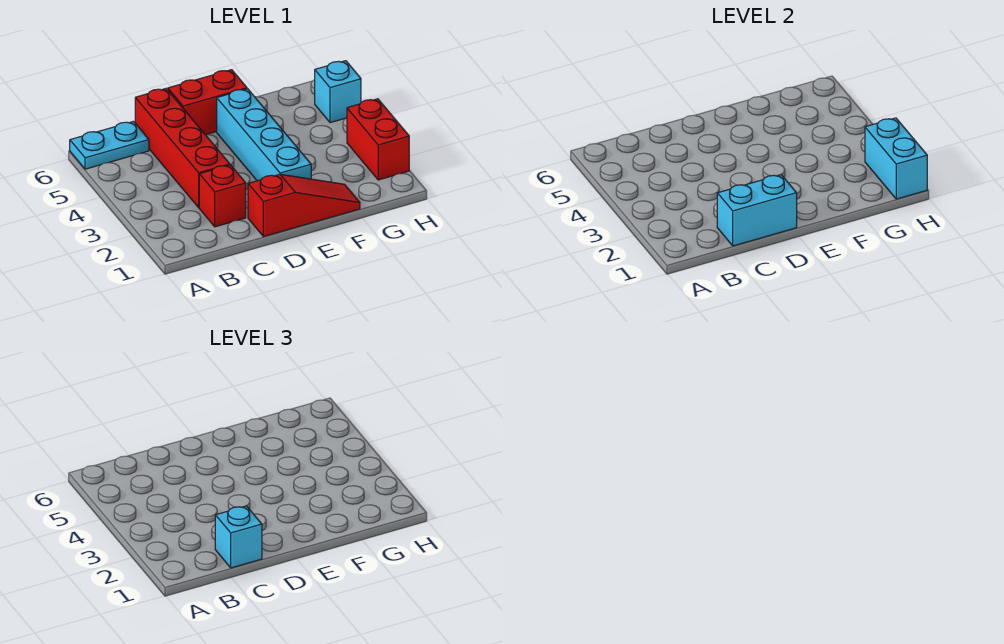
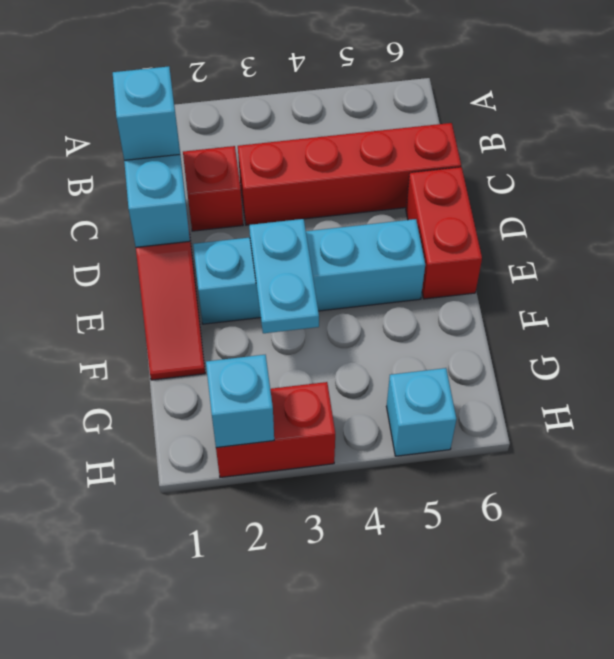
cyan plate A6:B6 level 1 -> cyan plate E3:F3 level 2
cyan brick H1:H2 level 2 -> cyan brick H2 level 2

